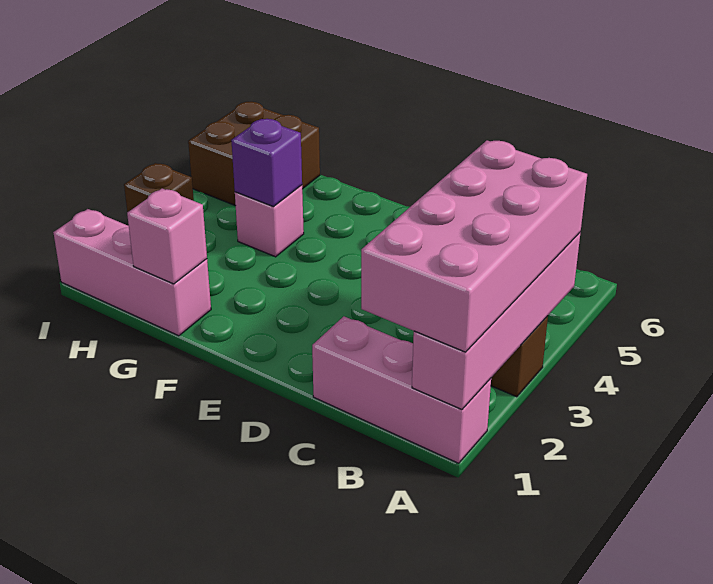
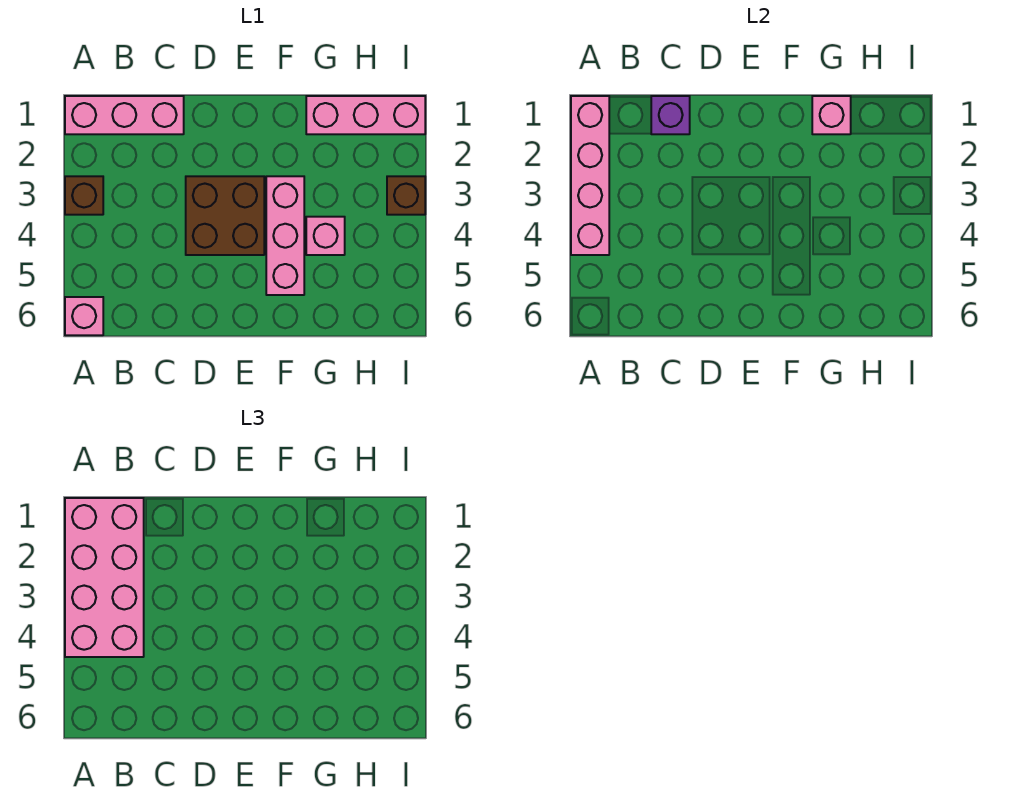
none -> pink brick A6 level 1
none -> pink brick F3:F5 level 1
purple brick G4 level 2 -> purple brick C1 level 2
brown brick H5:I6 level 1 -> brown brick D3:E4 level 1

